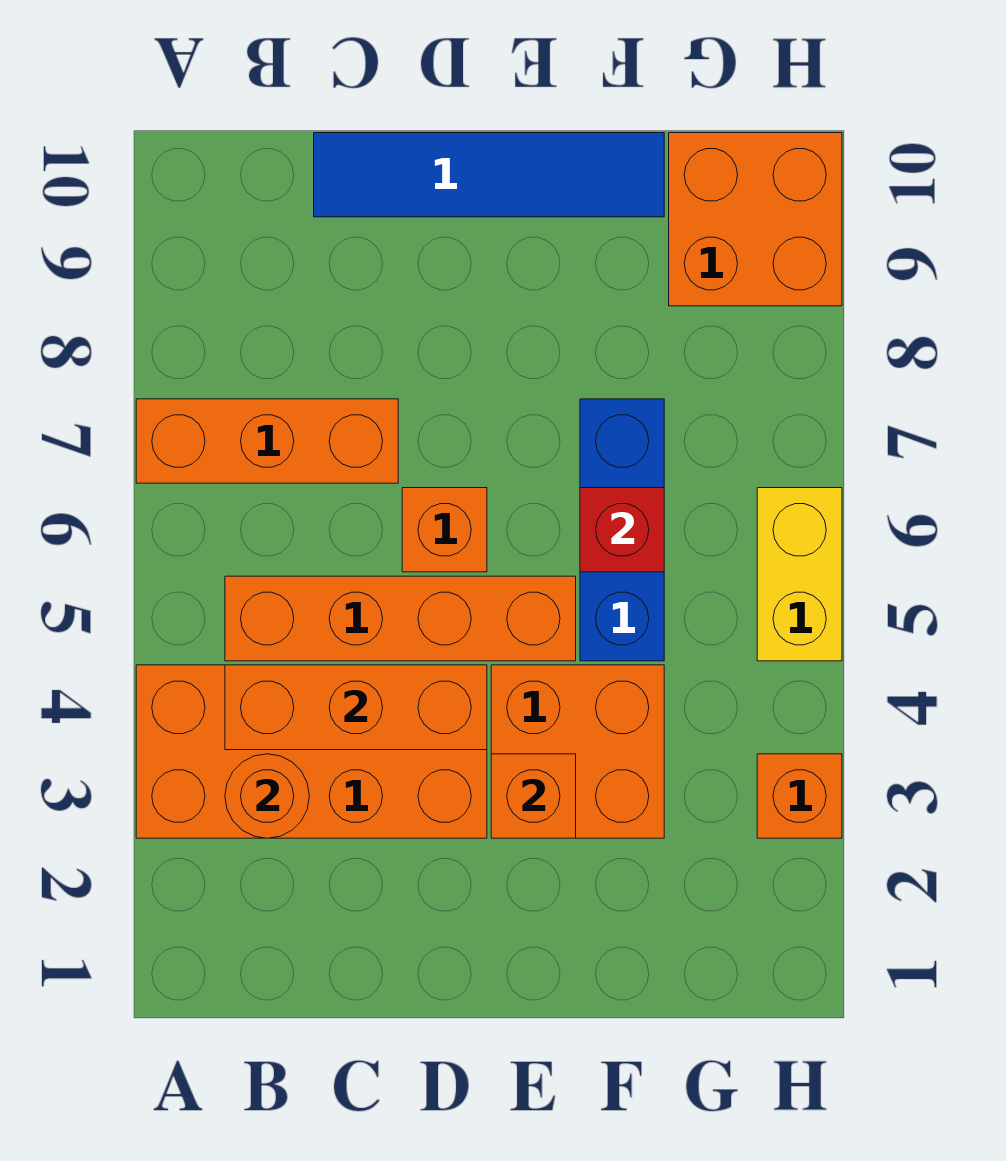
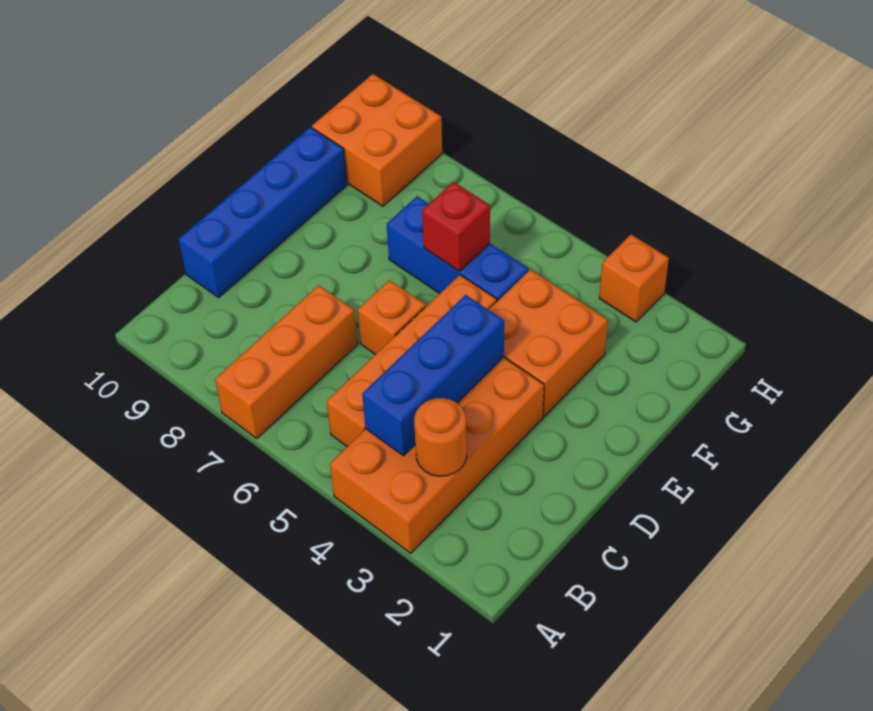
orange brick B4:D4 level 2 -> blue brick B4:D4 level 2
blue tile C10:F10 level 1 -> blue brick C10:F10 level 1
orange brick E3 level 2 -> none
yellow brick H5:H6 level 1 -> none

